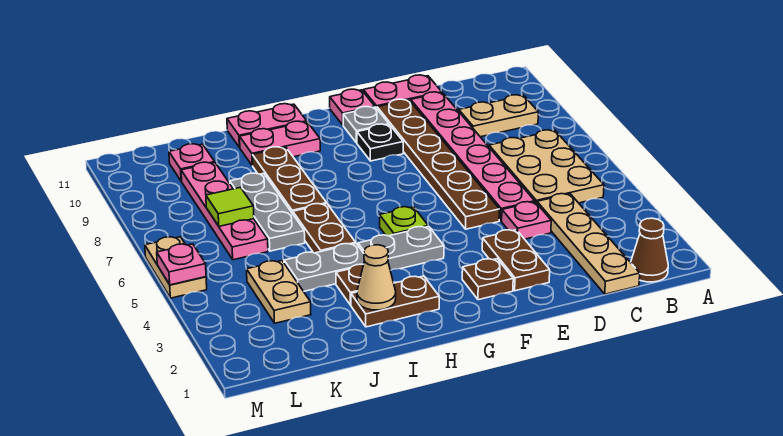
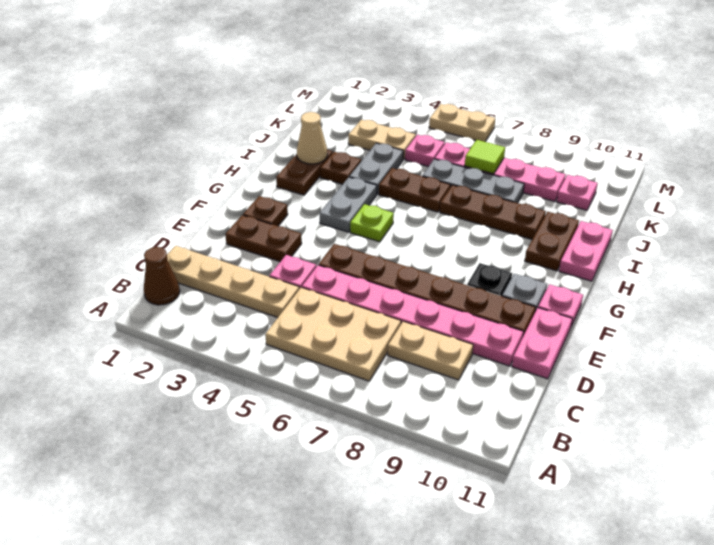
tan plate B9:C9 level 1 -> tan plate C8:C9 level 1
pink plate H10:I10 level 1 -> brown plate H10:I10 level 1
pink plate M5 level 2 -> pink plate K5 level 1

